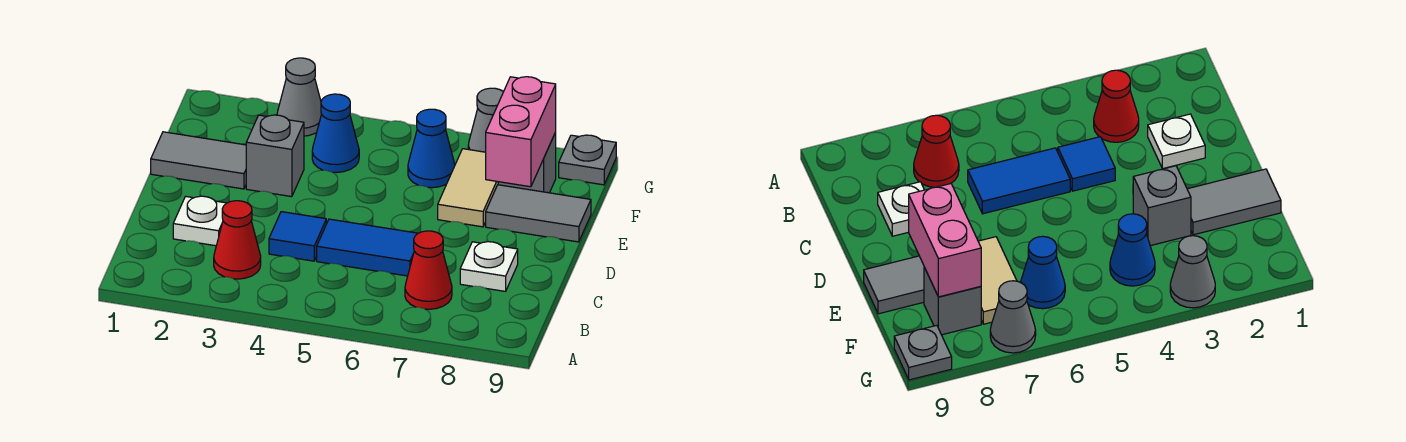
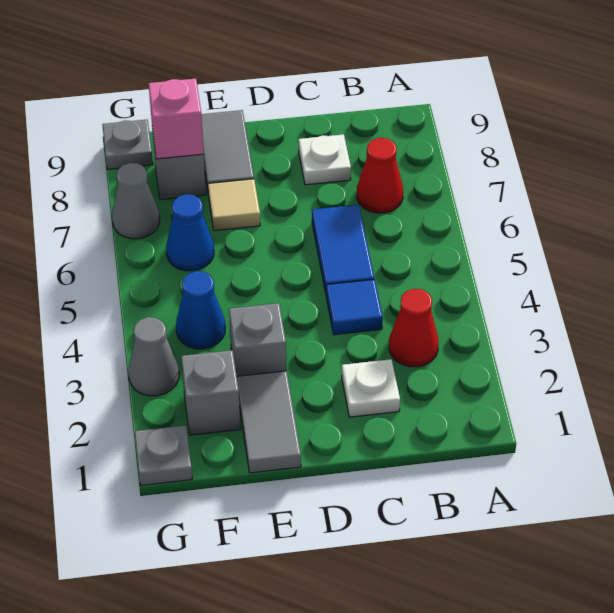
tan tile E7:F7 level 1 -> tan tile E7 level 1
pink brick E8:F8 level 2 -> pink brick F8 level 2
none -> grey brick F2 level 1
none -> grey plate G1 level 1

